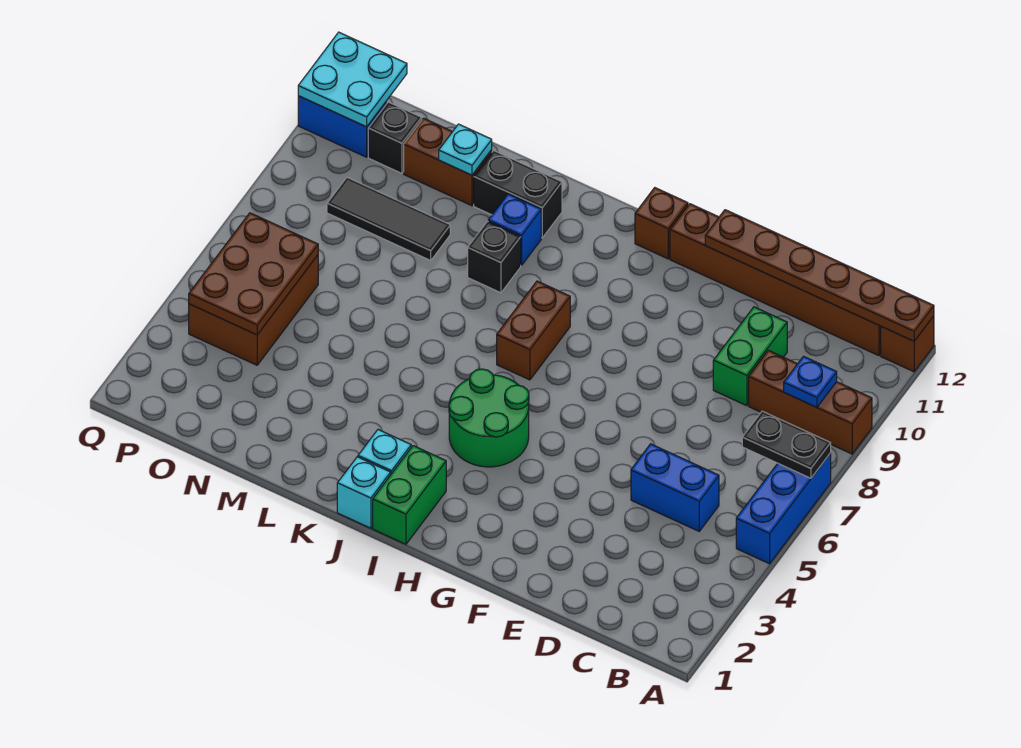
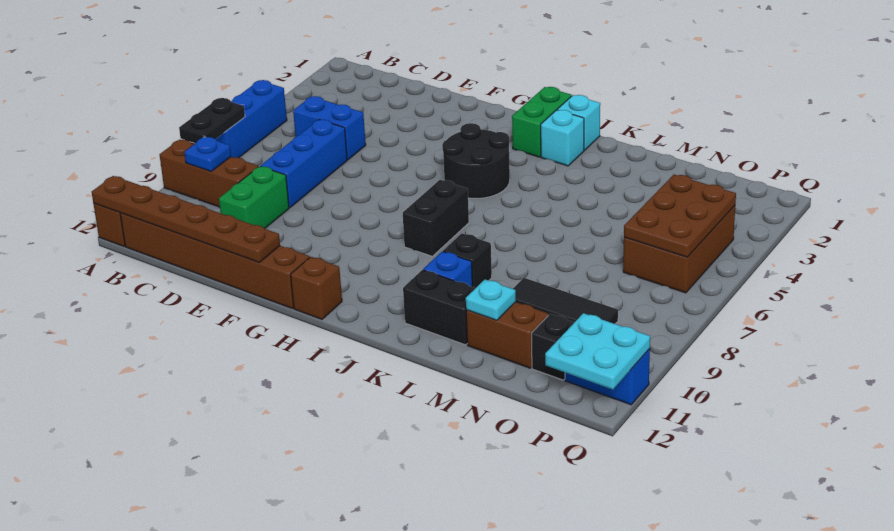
black plate A7:B7 level 2 -> black plate A7:A8 level 2
none -> blue brick D6:D8 level 1
green round brick H4:I5 level 1 -> black round brick H4:I5 level 1
brown brick I7:I8 level 1 -> black brick I7:I8 level 1

